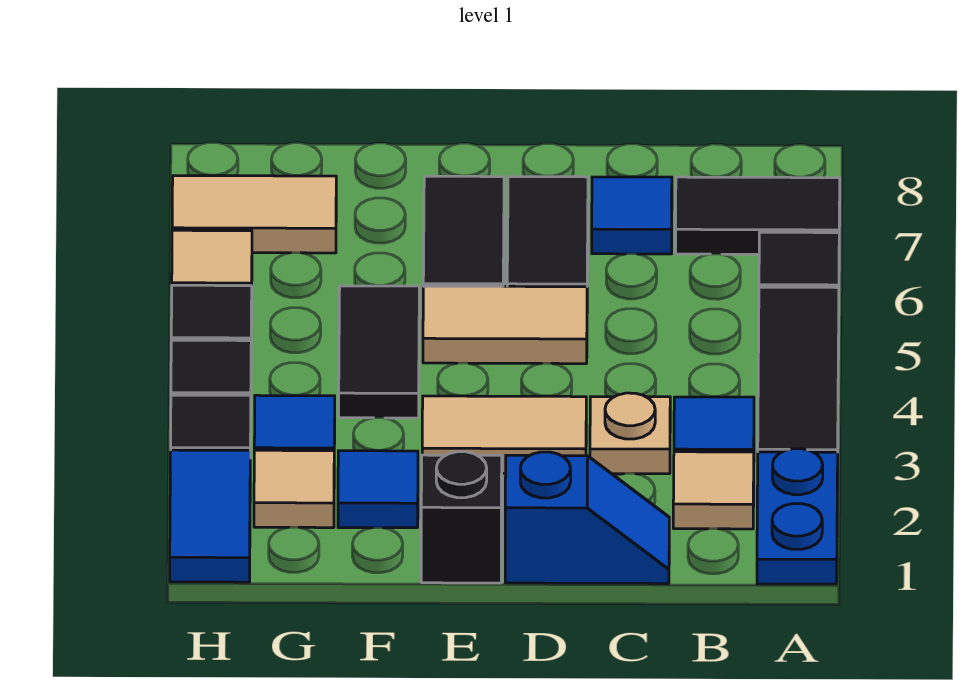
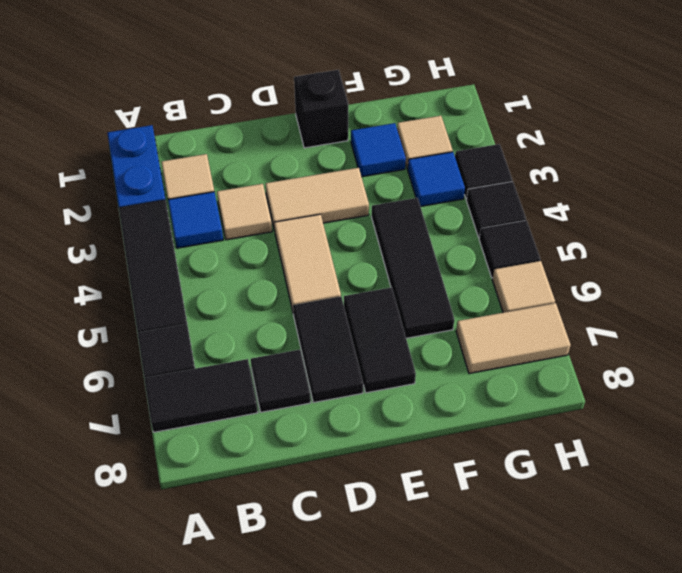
blue slope C1:D1 level 1 top D -> none
tan plate C3 level 1 -> tan tile C3 level 1
blue tile C7 level 1 -> black tile C7 level 1
tan tile D5:E5 level 1 -> tan tile D4:D5 level 1
black tile F4:F5 level 1 -> black tile F4:F6 level 1
blue tile H1:H2 level 1 -> none

